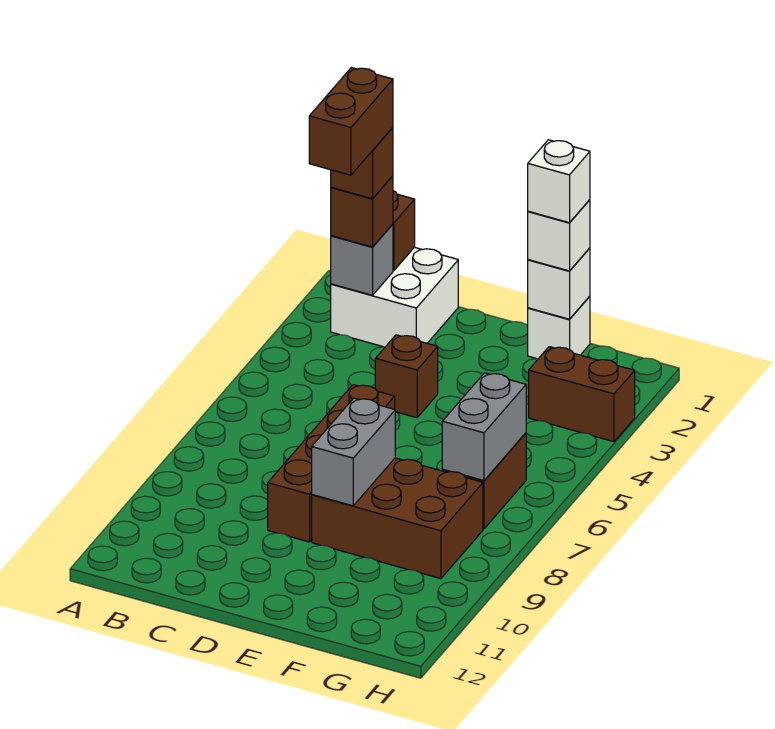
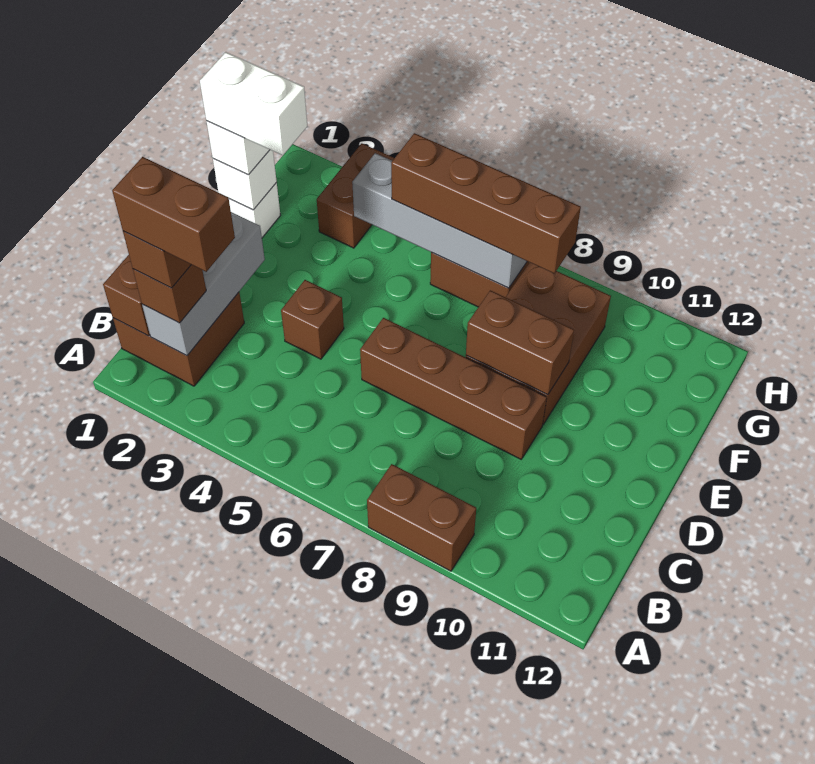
none -> brown brick A8:A9 level 1
white brick B1:C2 level 1 -> brown brick B1:C2 level 1
grey brick B2 level 2 -> grey brick B2:D2 level 2
grey brick E8:E9 level 2 -> brown brick E8:E9 level 2
white brick F1 level 4 -> white brick F1:F2 level 4
none -> brown brick G5:G8 level 3
grey brick G6:G7 level 2 -> grey brick G4:G7 level 2

